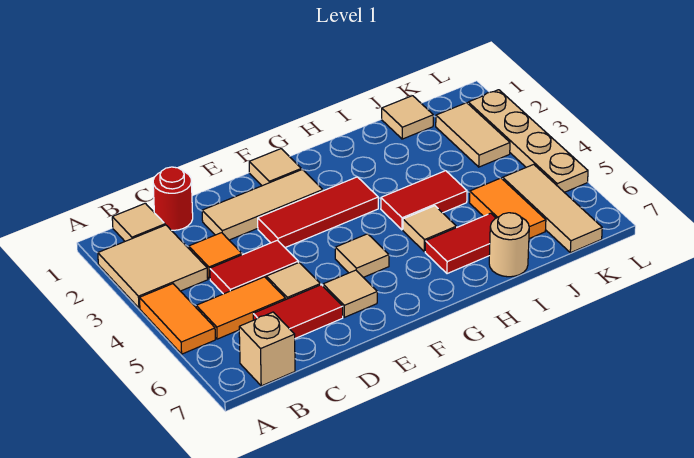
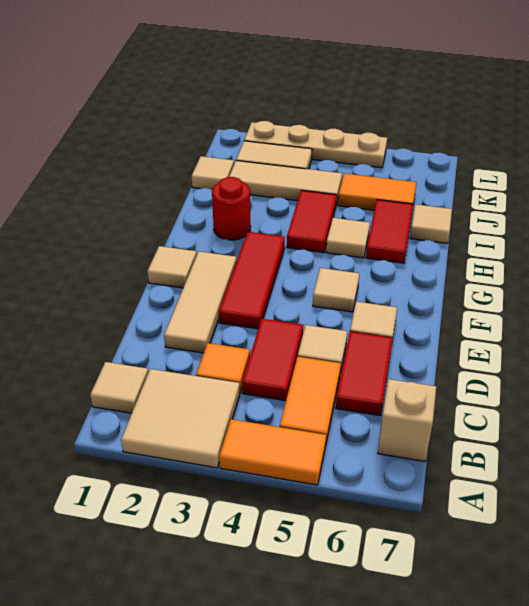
red round brick C1 level 1 -> red round brick H2 level 1
tan round brick I7 level 1 -> tan tile I7 level 1
tan tile K5:K7 level 1 -> tan tile J2:J4 level 1

